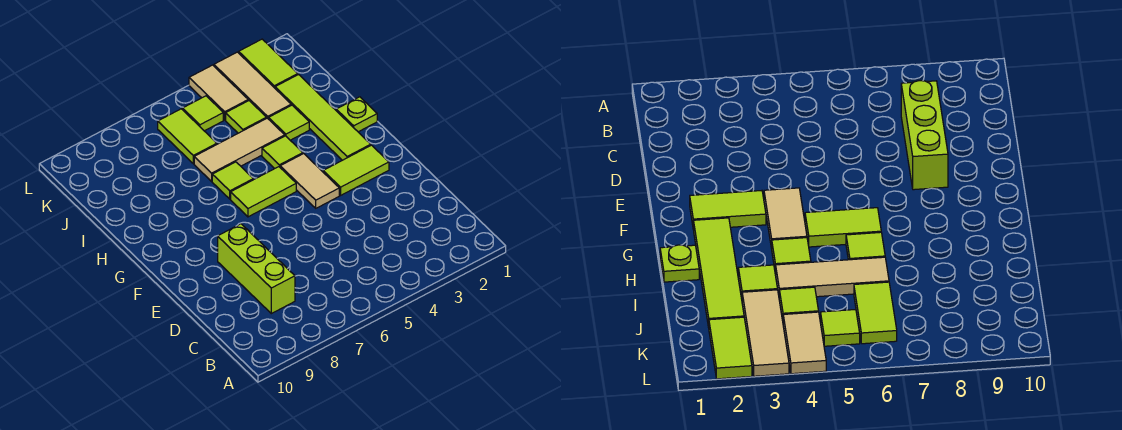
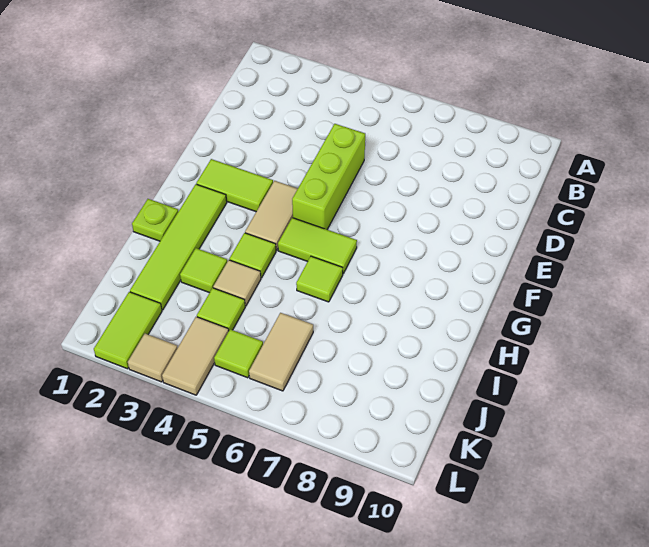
lime brick C8:E8 level 1 -> lime brick D5:F5 level 1
tan tile I4:I6 level 1 -> tan tile I4 level 1
tan tile J3:L3 level 1 -> tan tile L3 level 1
lime tile J6:K6 level 1 -> tan tile J6:K6 level 1

